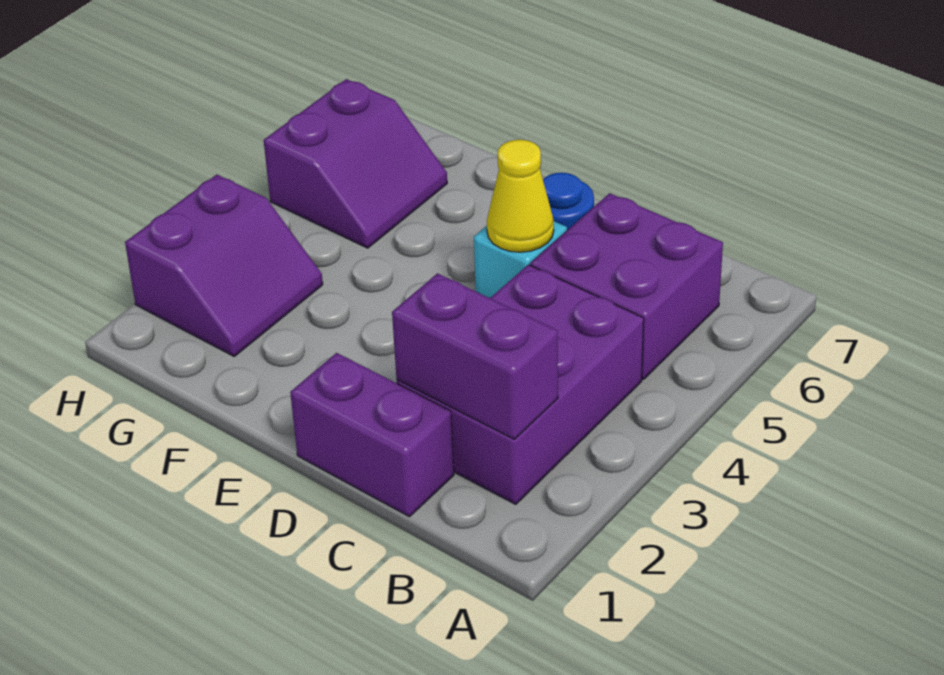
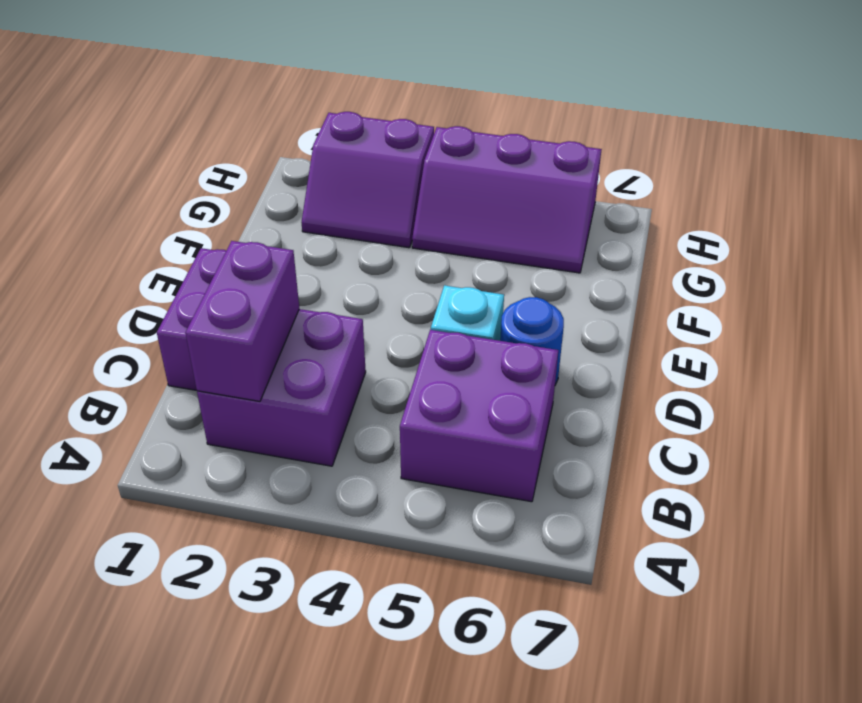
purple brick B2:C4 level 1 -> purple brick B2:C3 level 1
yellow cone D5 level 2 -> none
purple slope G5:H6 level 1 top H -> purple slope G4:H6 level 1 top H

